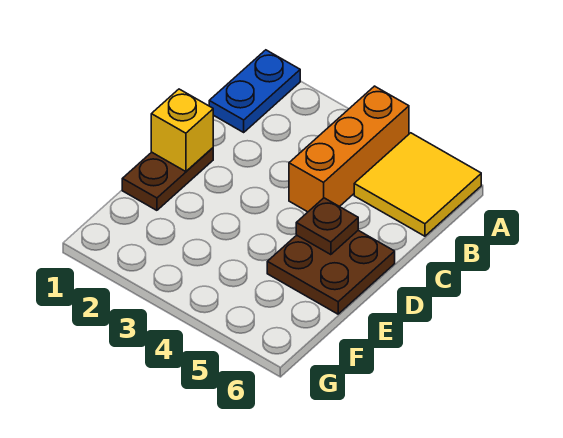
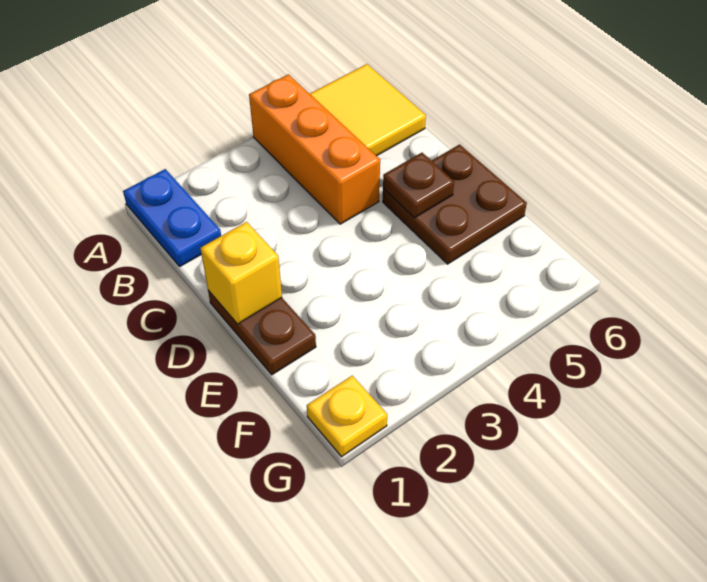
none -> yellow plate G1 level 1

